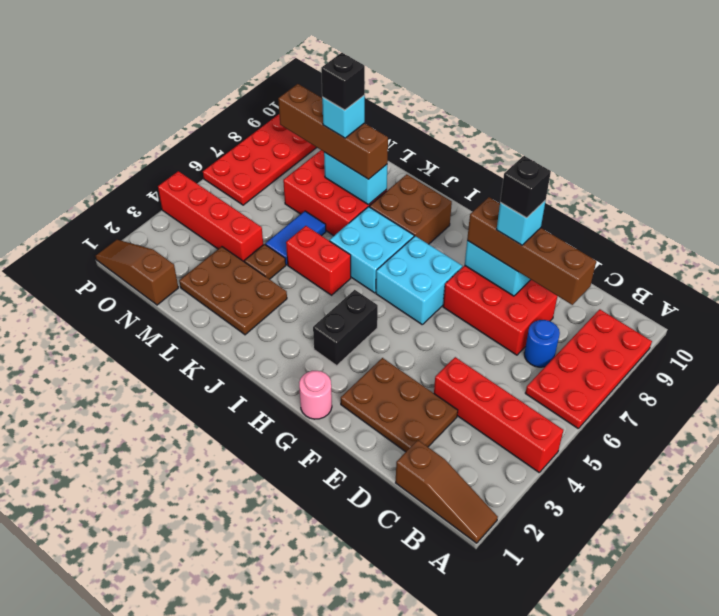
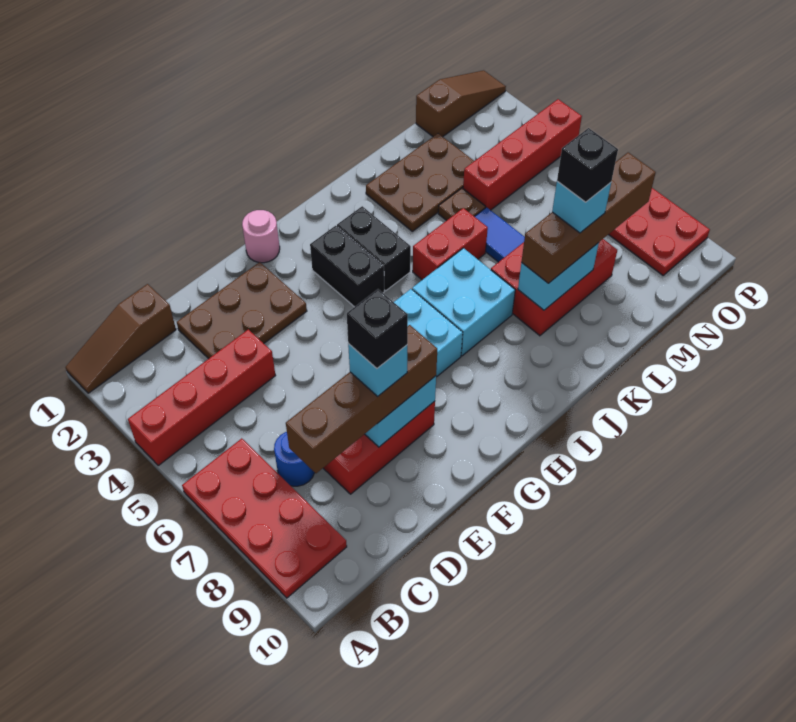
none -> black brick I3:I4 level 1
brown brick I8:J9 level 1 -> none

